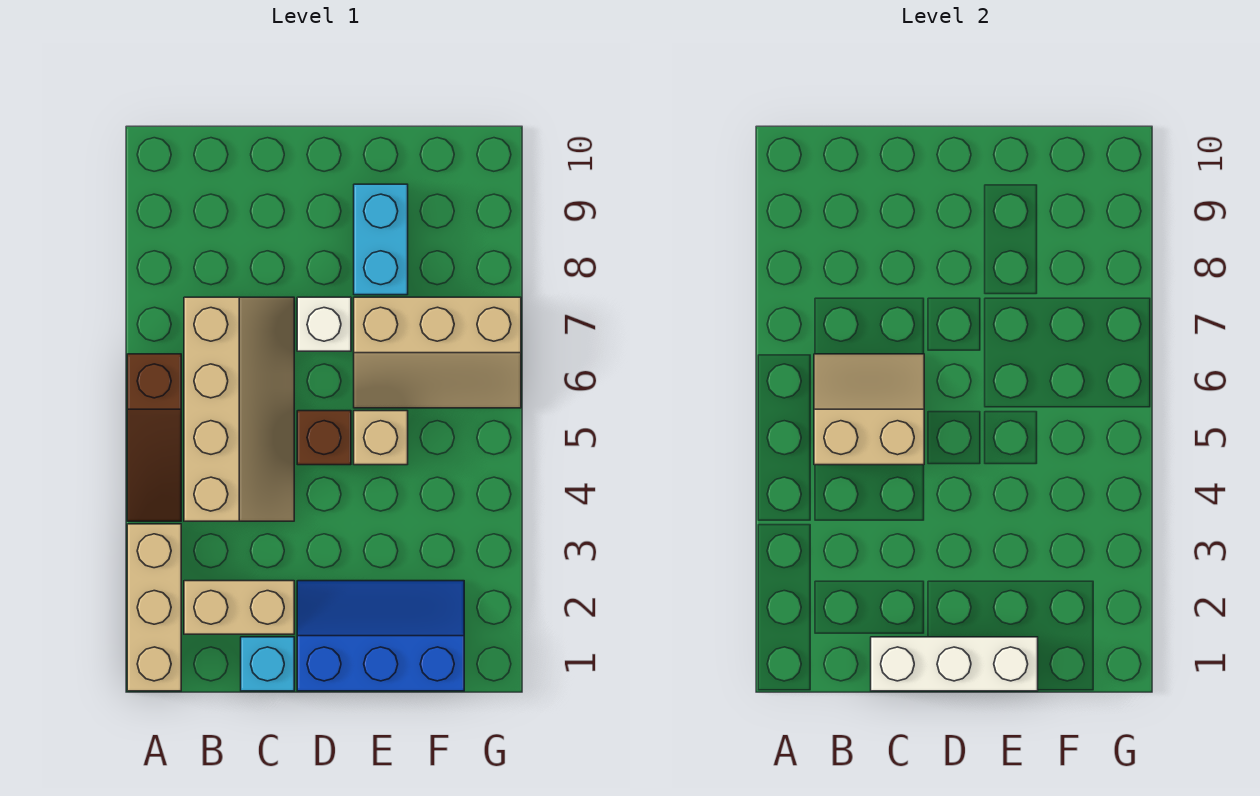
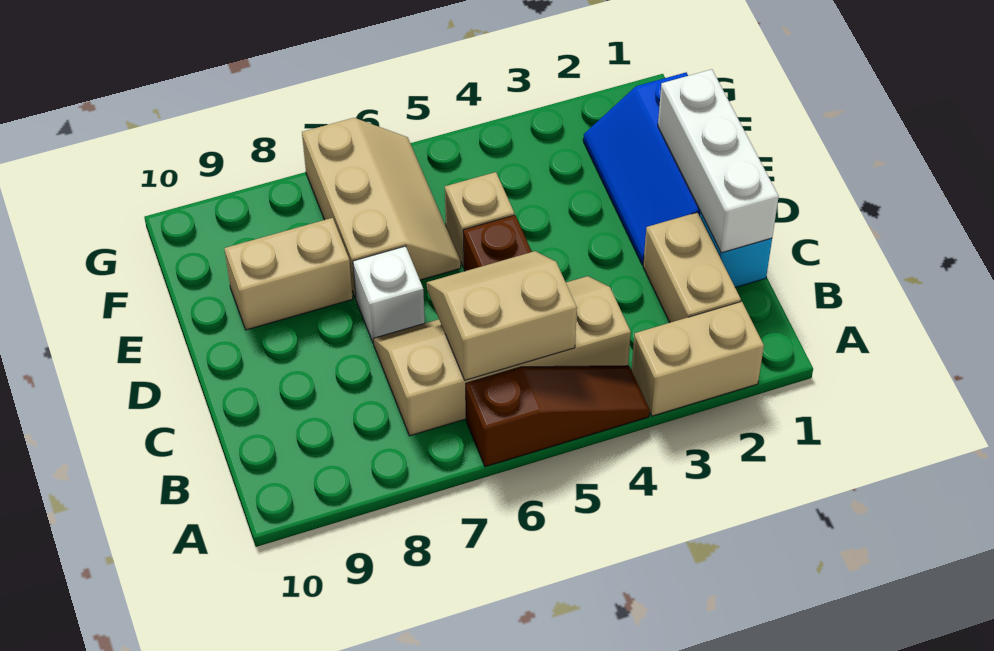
tan brick A1:A3 level 1 -> tan brick A2:A3 level 1
tan slope B5:C6 level 2 top 5 -> tan slope B5:C6 level 2 top B
cyan brick E8:E9 level 1 -> tan brick E8:E9 level 1

